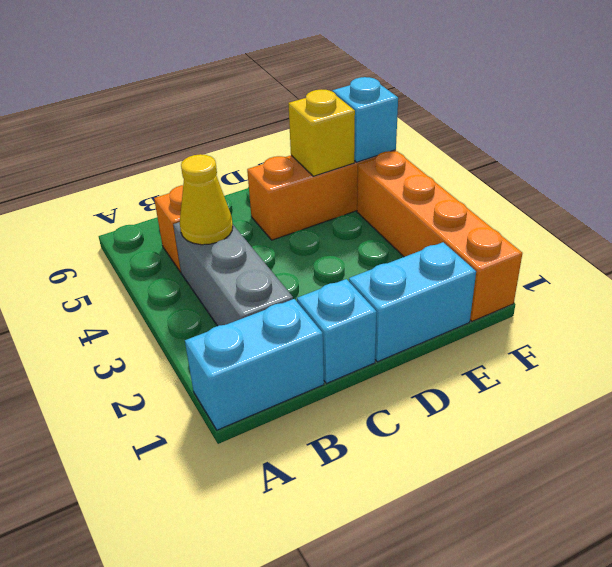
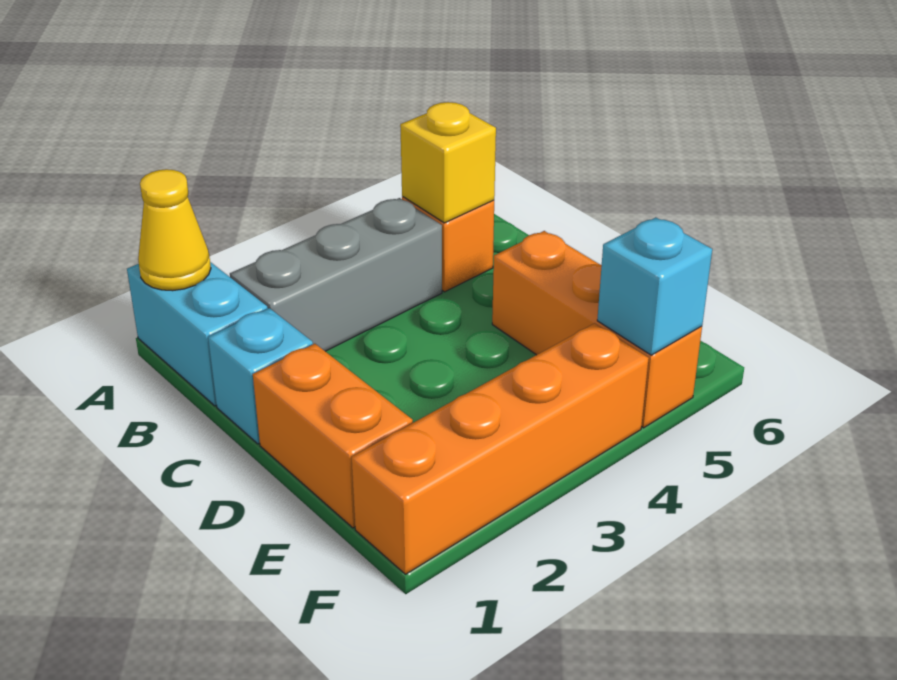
yellow cone B4 level 2 -> yellow cone A1 level 2
cyan brick D1:E1 level 1 -> orange brick D1:E1 level 1
yellow brick E5 level 2 -> yellow brick B5 level 2

